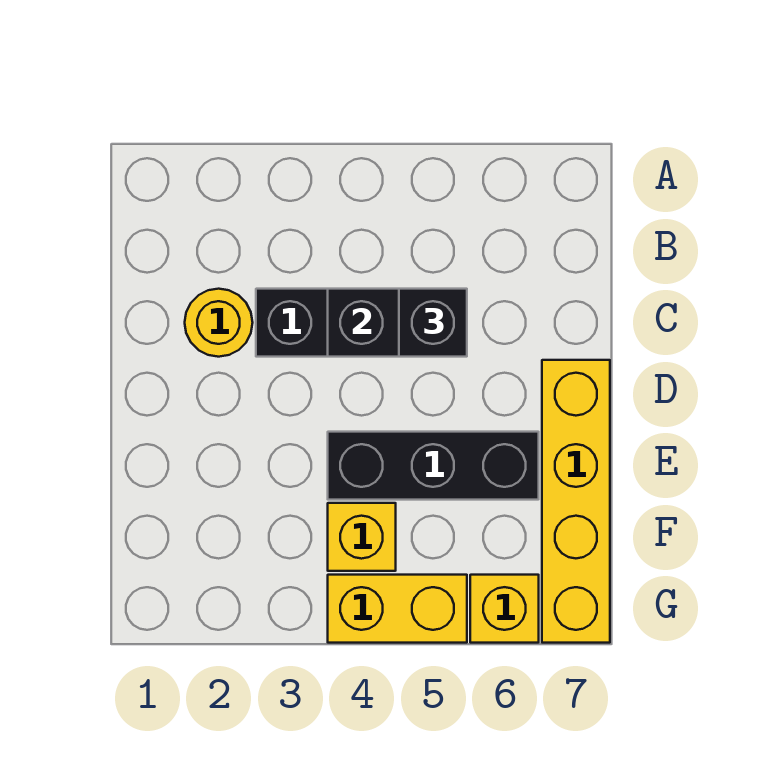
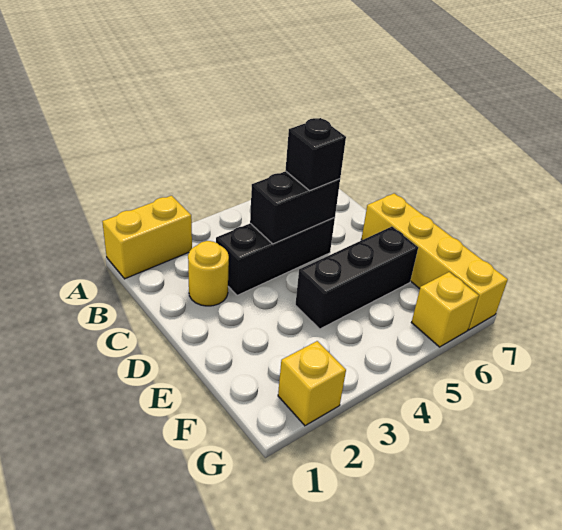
yellow brick F4 level 1 -> yellow brick G2 level 1
yellow brick G4:G5 level 1 -> yellow brick A1:A2 level 1

